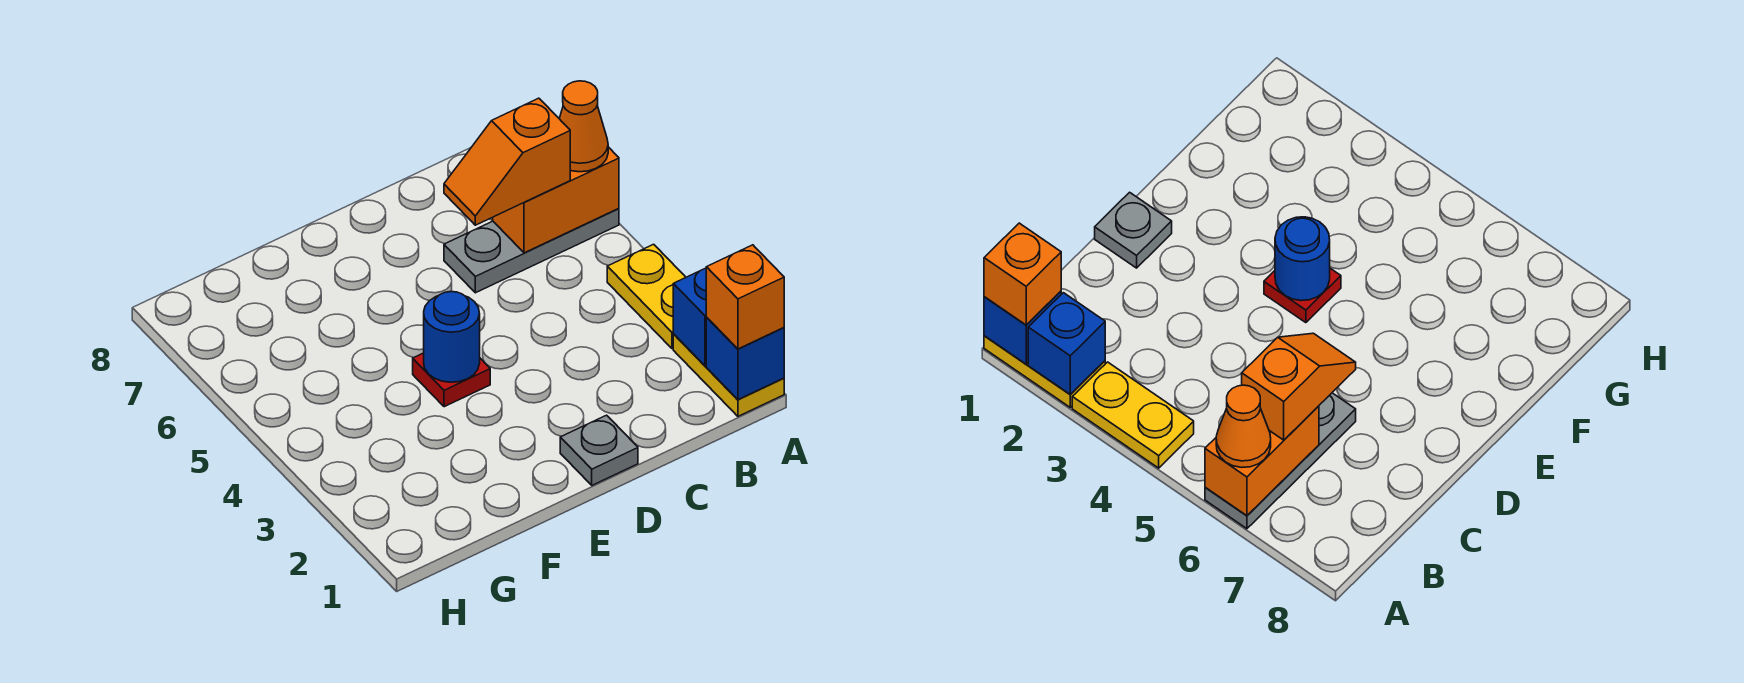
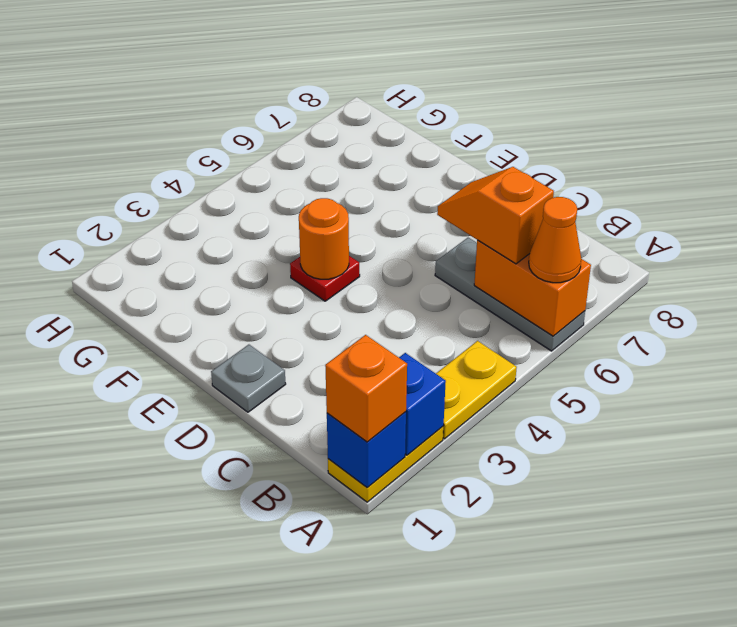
blue round brick E4 level 2 -> orange round brick E4 level 2

